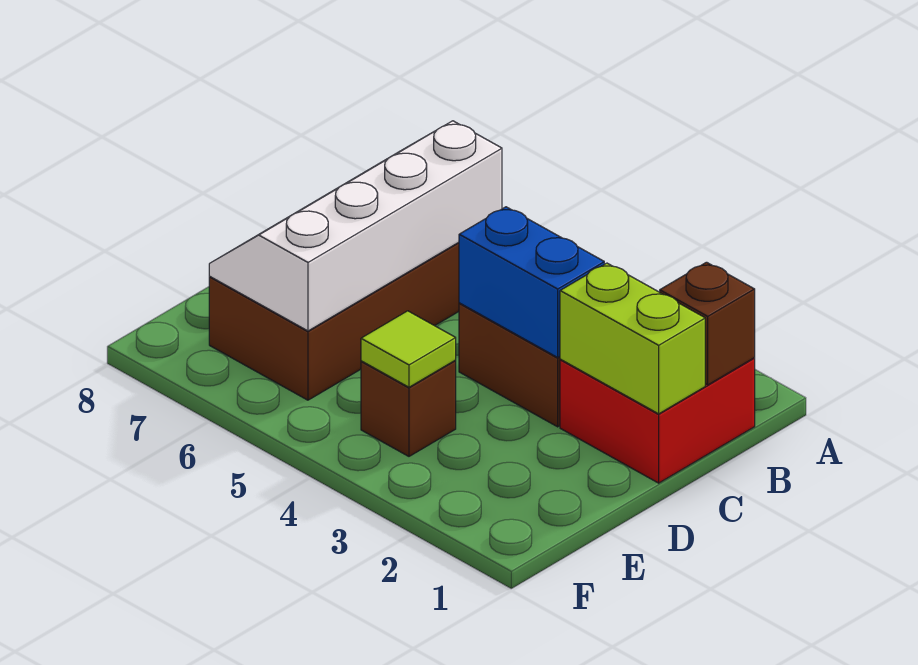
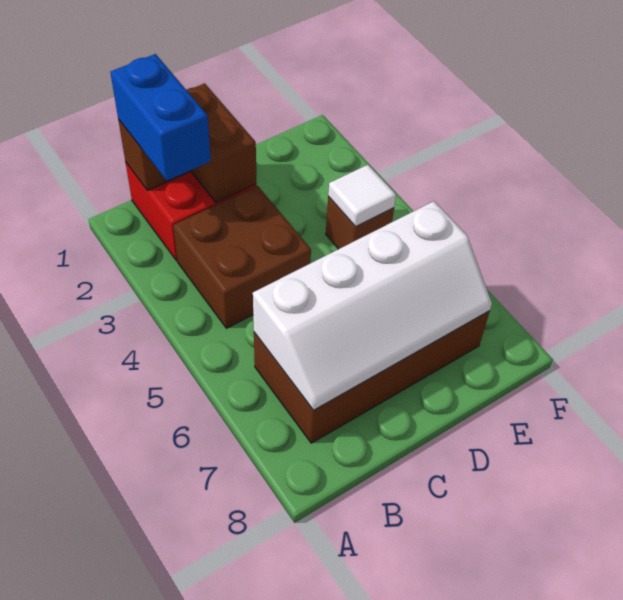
lime brick C1:C2 level 2 -> brown brick C1:C2 level 2
blue brick C3:C4 level 2 -> blue brick B1:B2 level 3
lime tile E4 level 2 -> white tile E4 level 2

